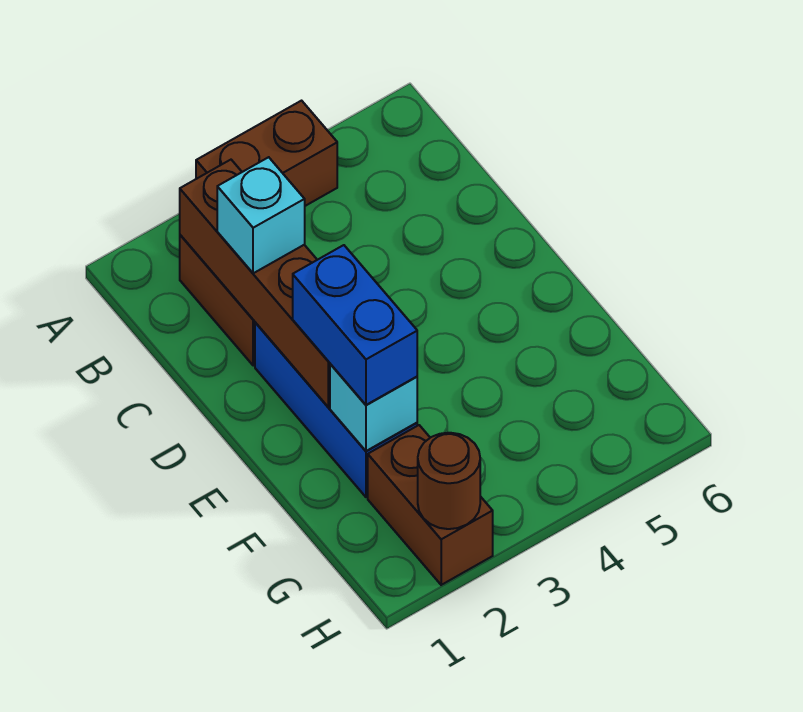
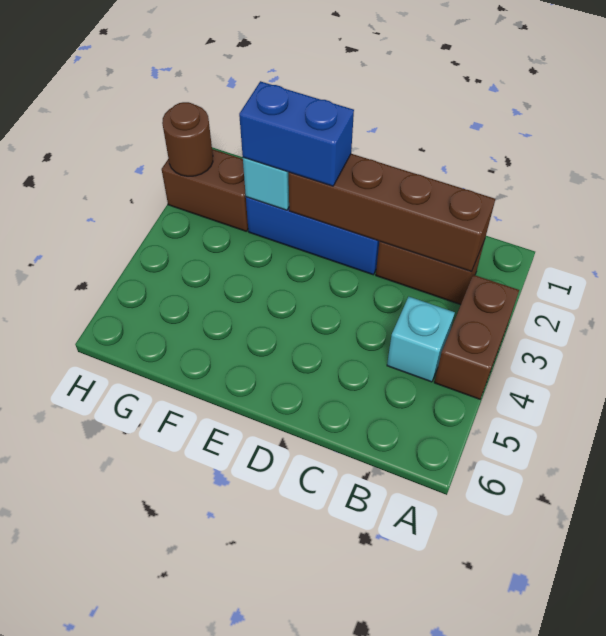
cyan brick C2 level 3 -> cyan brick B4 level 1

